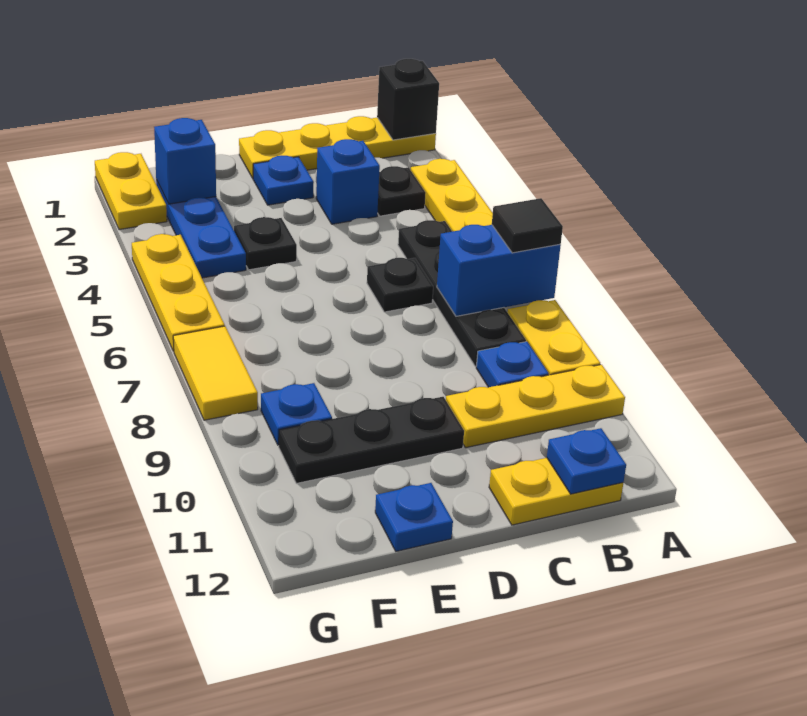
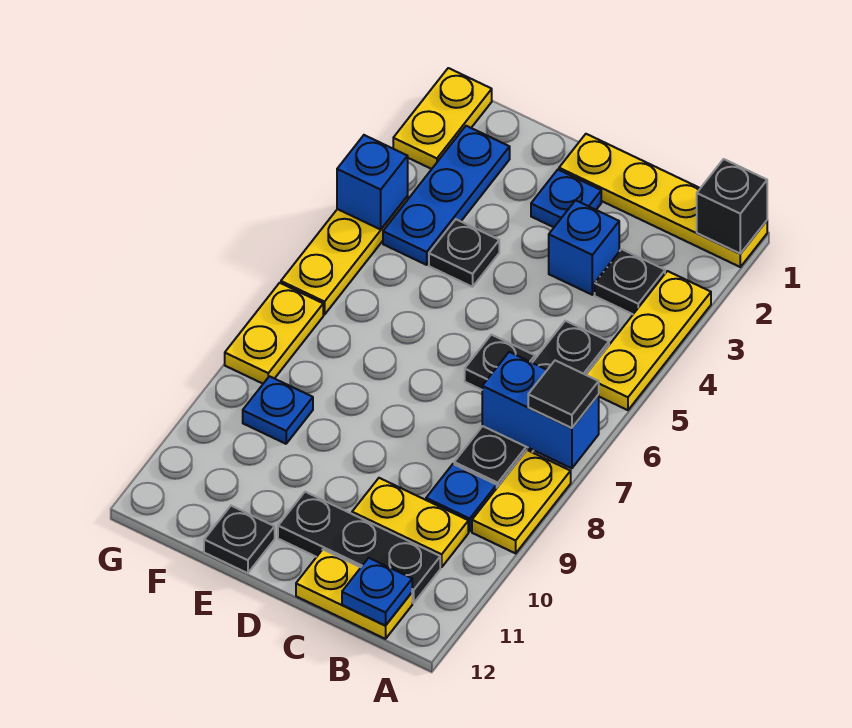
yellow plate A10:C10 level 1 -> yellow plate B10:C10 level 1
black plate D10:F10 level 1 -> black plate B11:D11 level 1
blue plate E12 level 1 -> black plate E12 level 1
blue brick F2 level 2 -> blue brick G4 level 2
yellow tile G7:G8 level 1 -> yellow plate G7:G8 level 1

